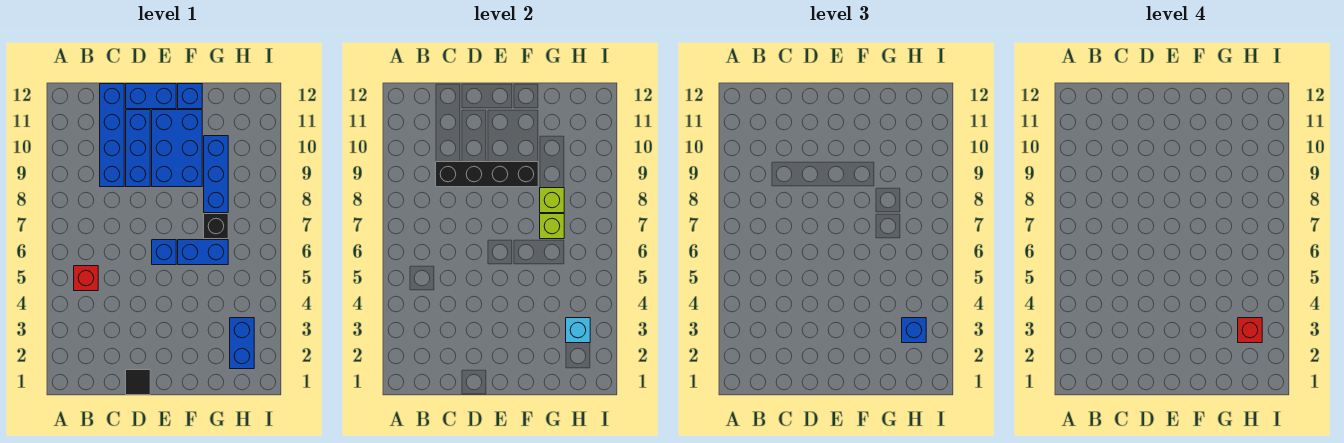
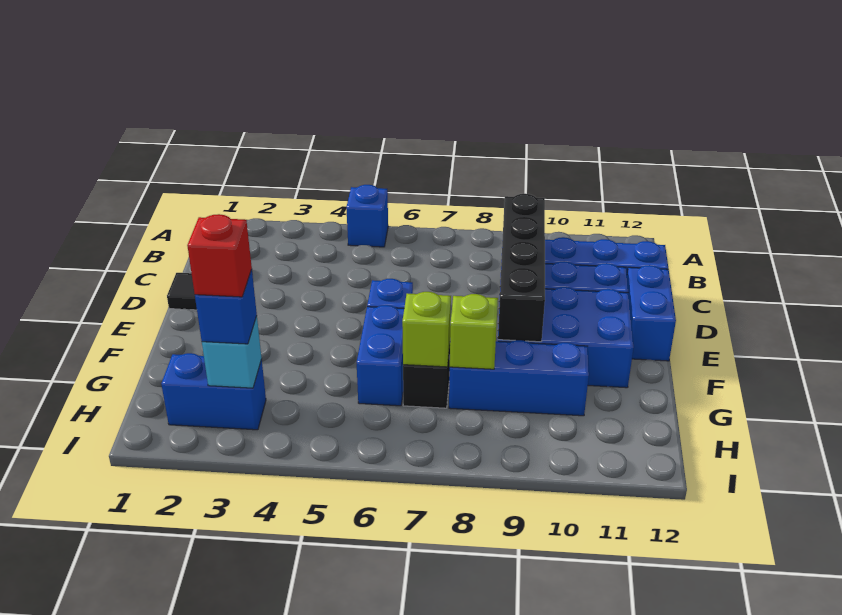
red brick B5 level 1 -> none
blue brick F12 level 1 -> blue brick A5 level 1

